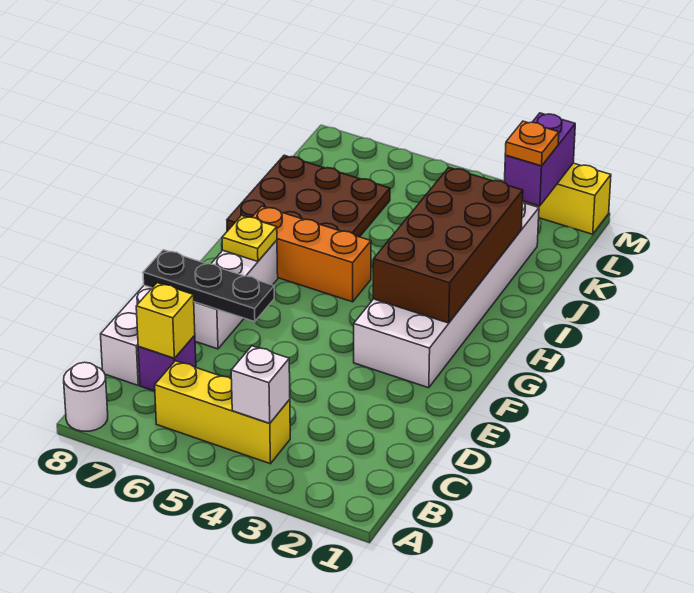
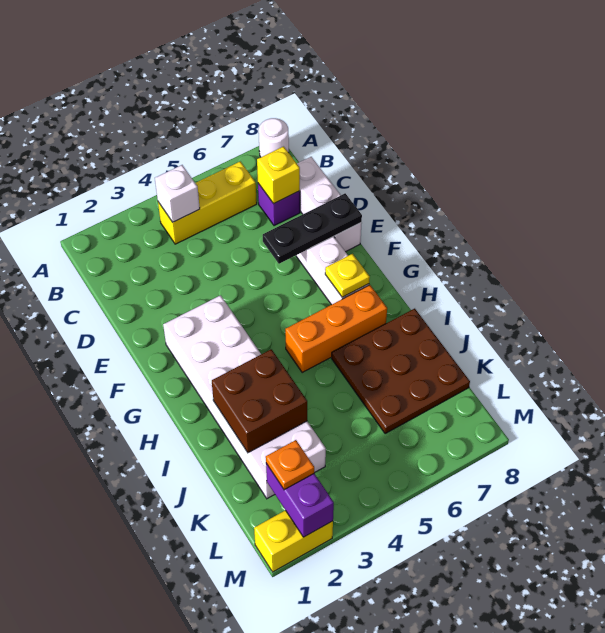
brown brick G2:J3 level 2 -> brown brick I2:J3 level 2

